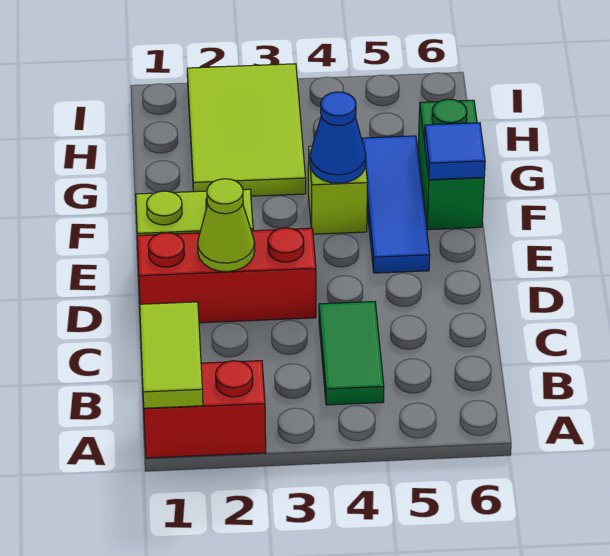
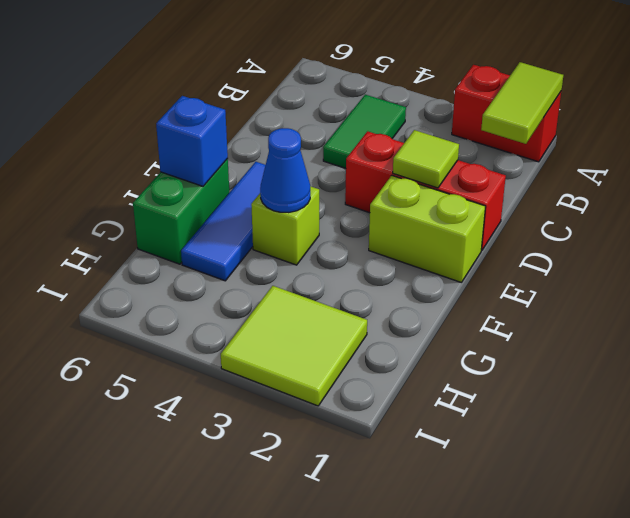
lime cone D2 level 2 -> lime tile D2 level 2
blue tile F6 level 2 -> blue brick F6 level 2
lime tile G2:I3 level 1 -> lime tile H2:I3 level 1

